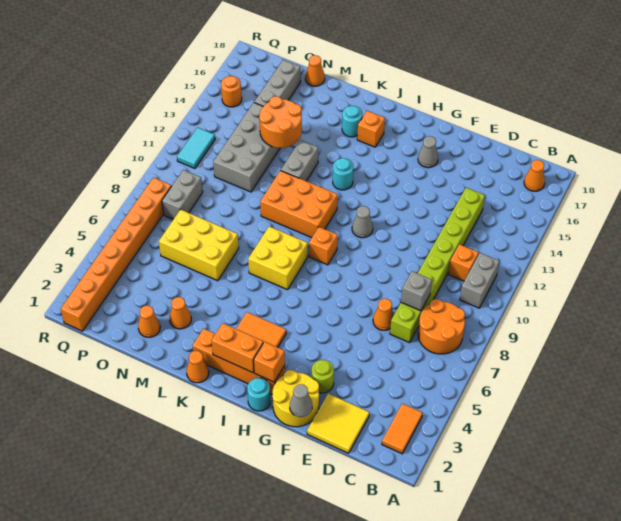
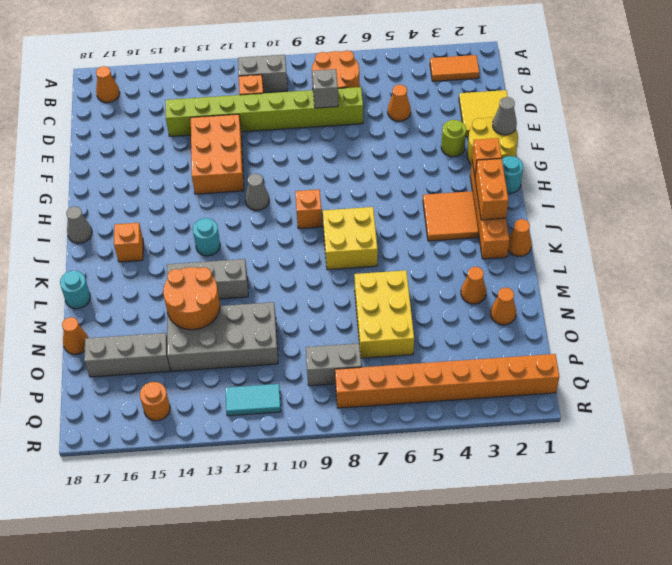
orange cone E7 level 1 -> orange cone D5 level 1
grey cone G16 level 1 -> grey cone I18 level 1
orange brick J10:L11 level 1 -> orange brick E12:G13 level 1
cyan round brick K16 level 1 -> cyan round brick L18 level 1
grey brick L12:L13 level 1 -> grey brick L12:L14 level 1

